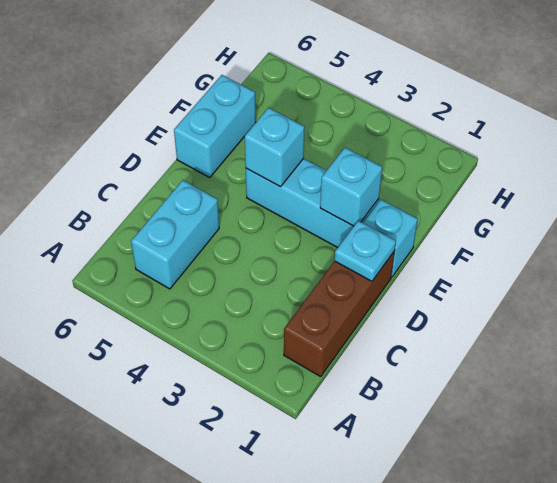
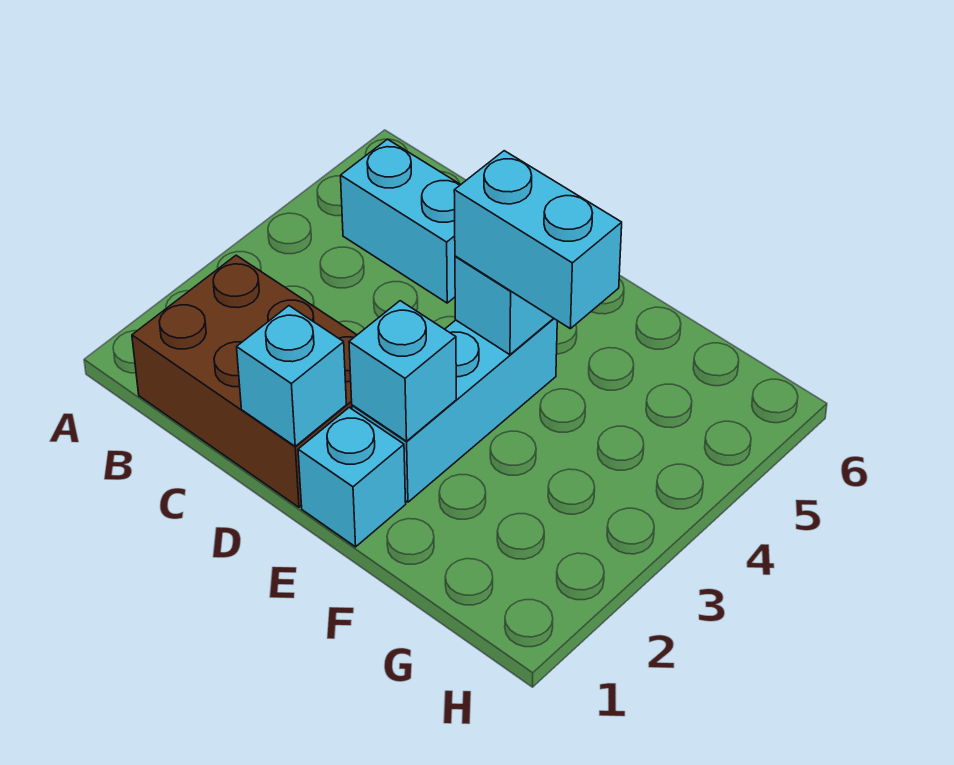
brown brick B1:D1 level 1 -> brown brick B1:D2 level 1
cyan plate D1 level 2 -> cyan brick D1 level 2
cyan brick E6:F6 level 1 -> cyan brick E4:F4 level 3

